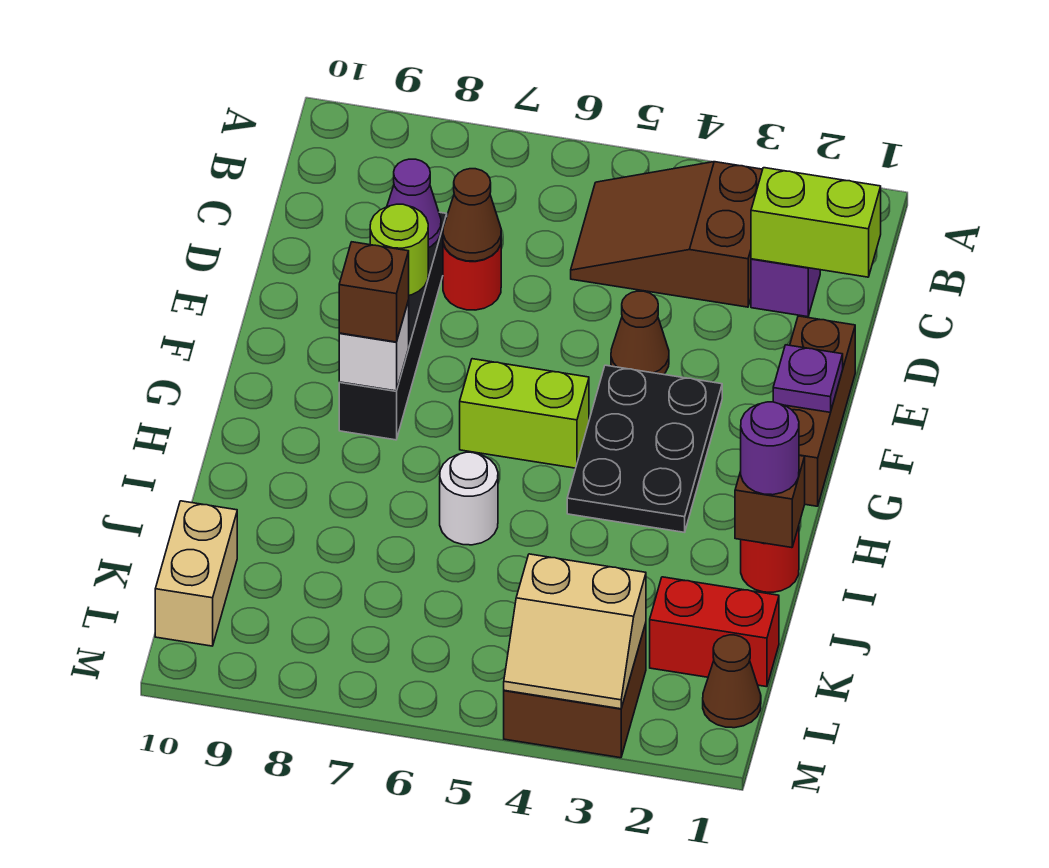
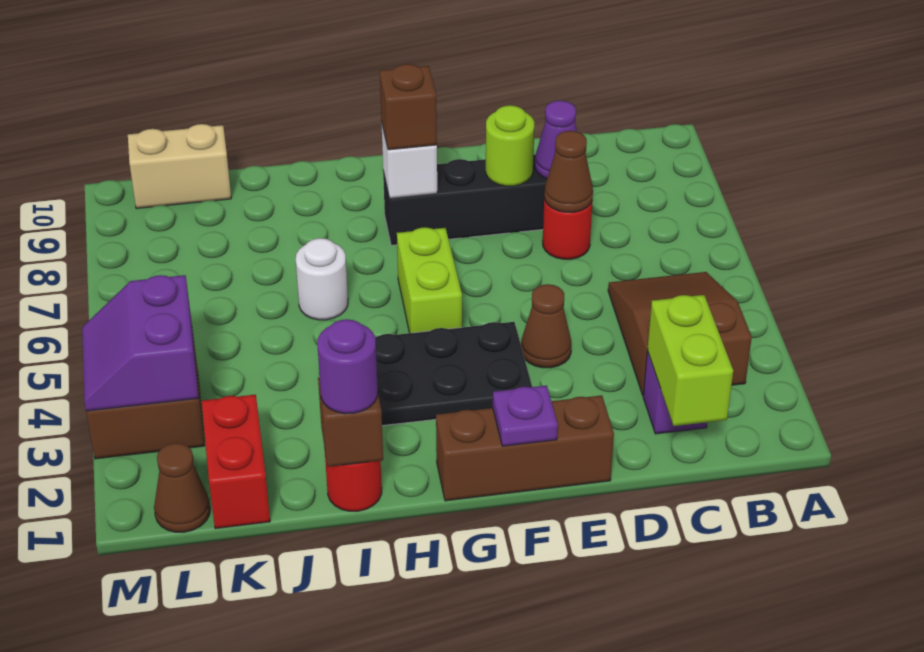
tan slope L3:M4 level 2 top L -> purple slope L3:M4 level 2 top L

